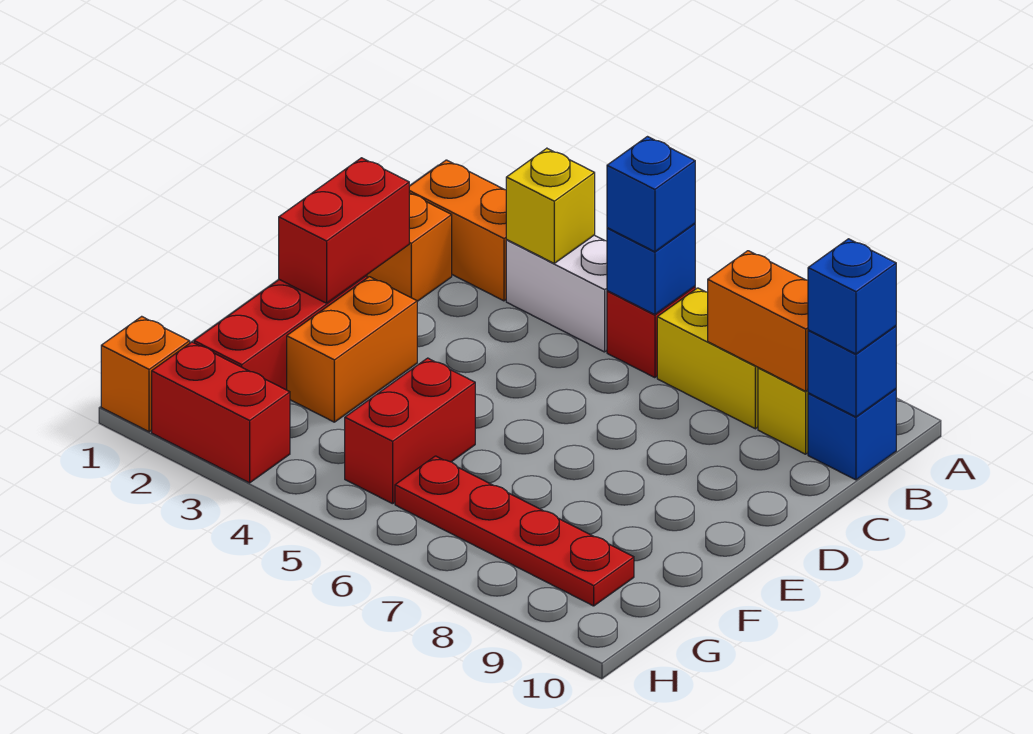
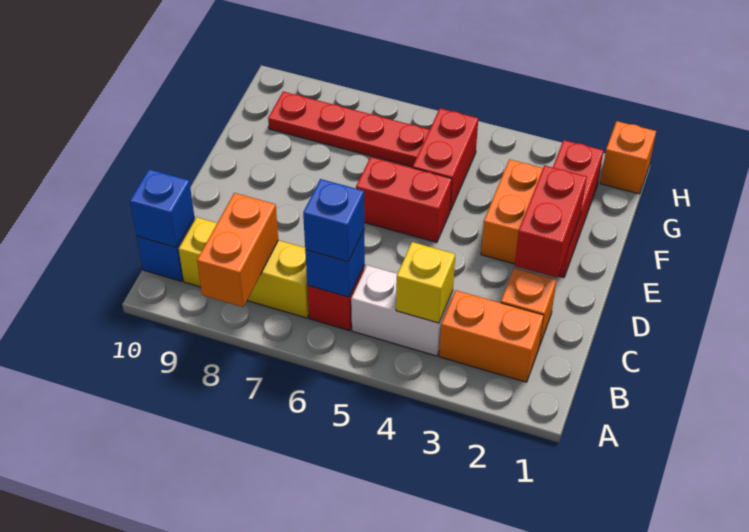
orange brick B8:B9 level 2 -> orange brick A8:B8 level 2
blue brick B10 level 3 -> none
red brick H2:H3 level 1 -> red brick E5:E6 level 1

